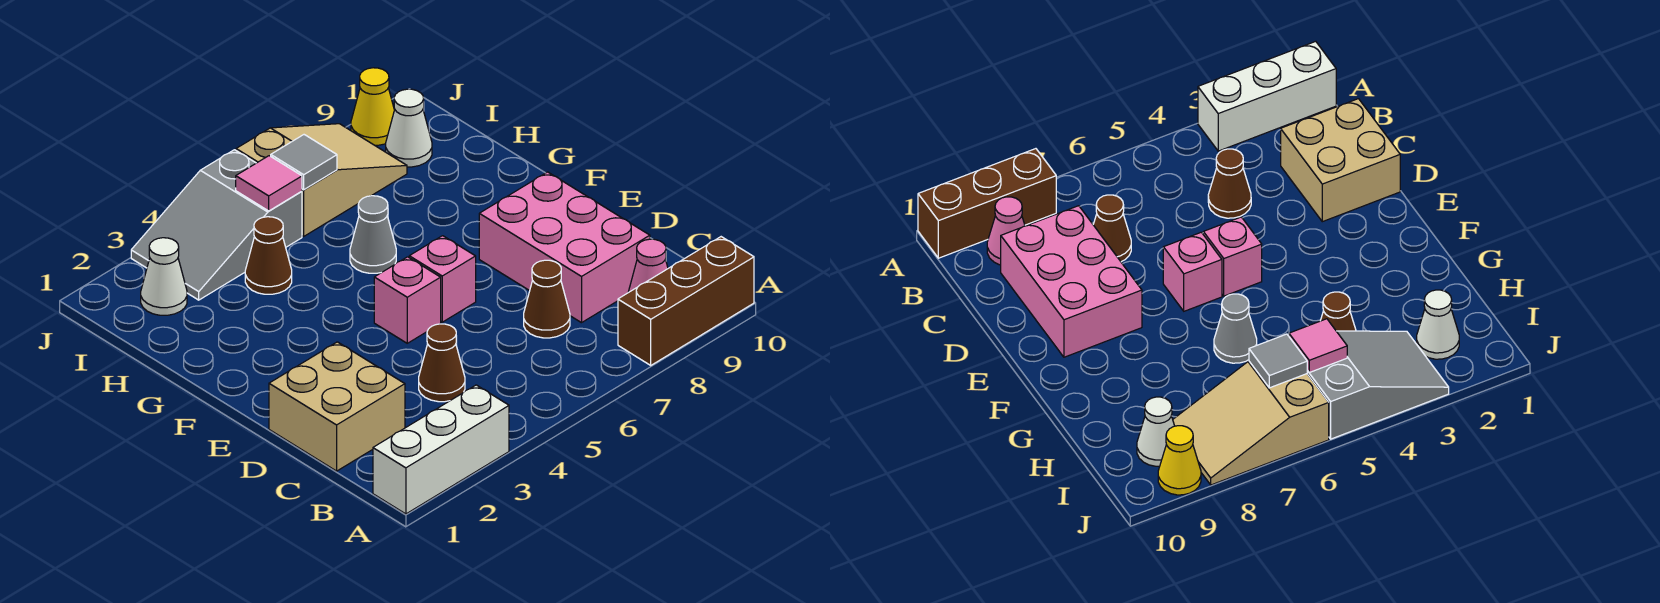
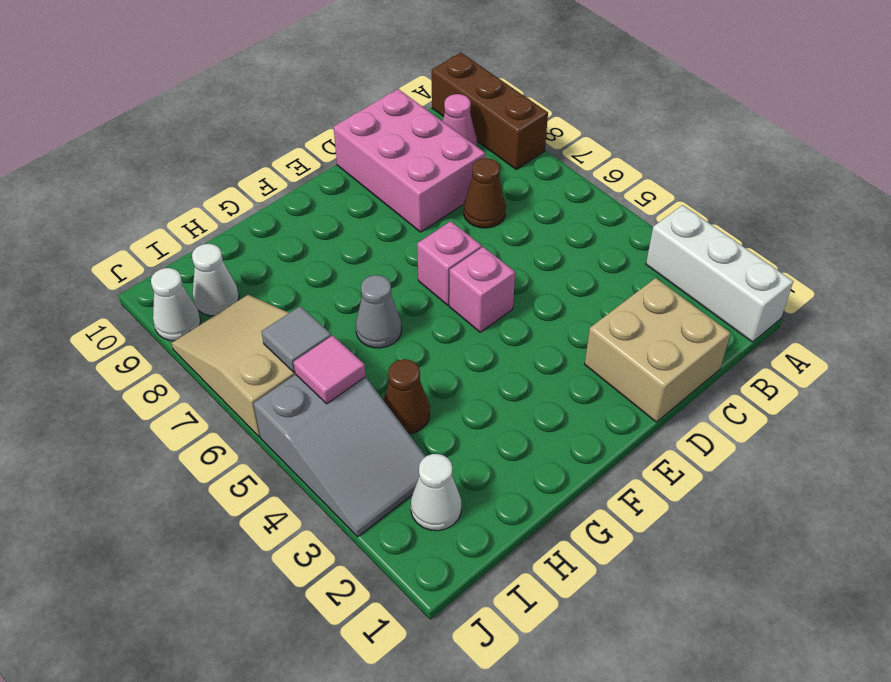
brown cone C4 level 1 -> none
pink brick C8:E9 level 1 -> pink brick C8:D10 level 1
yellow cone J9 level 1 -> white cone J9 level 1

